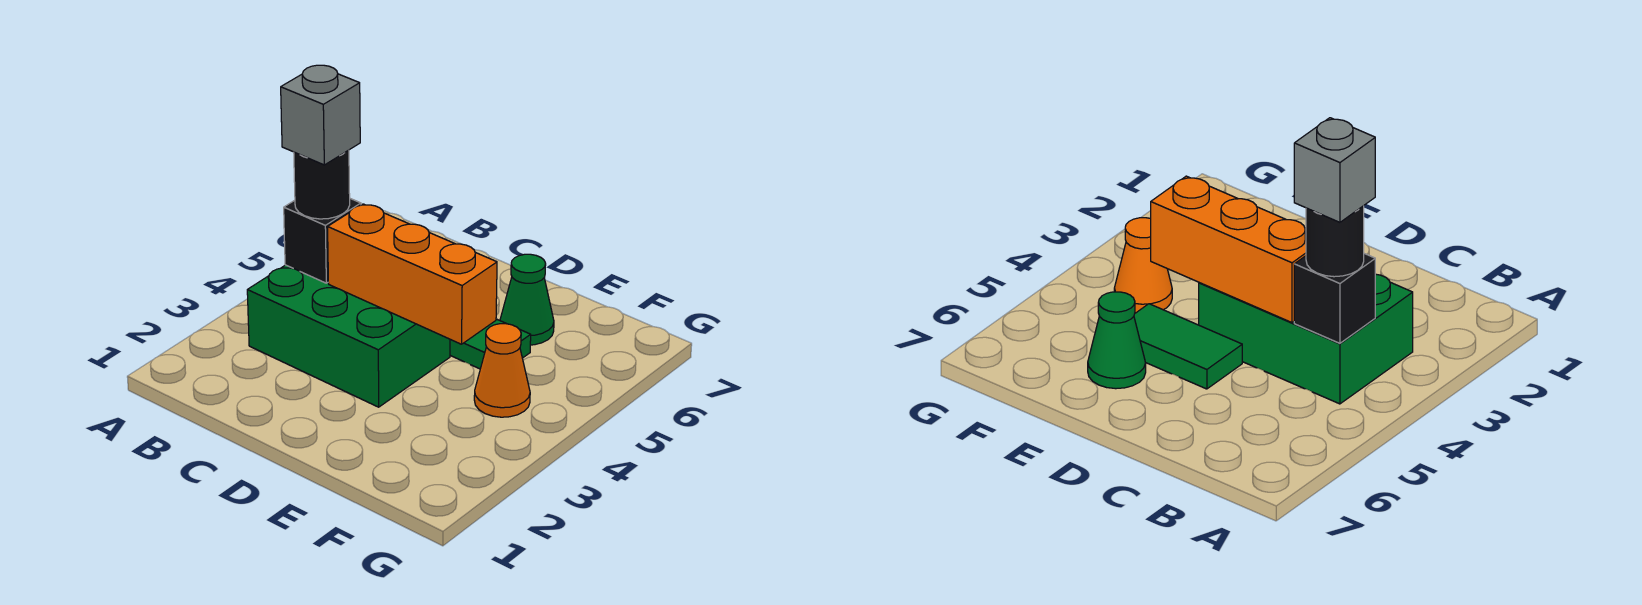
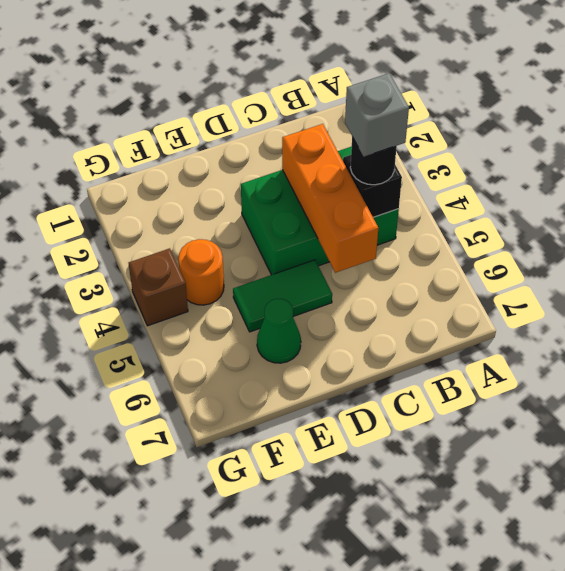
orange brick C4:E4 level 2 -> orange brick C3:C5 level 2
orange cone F4 level 1 -> orange round brick F4 level 1
none -> brown brick G4 level 1

